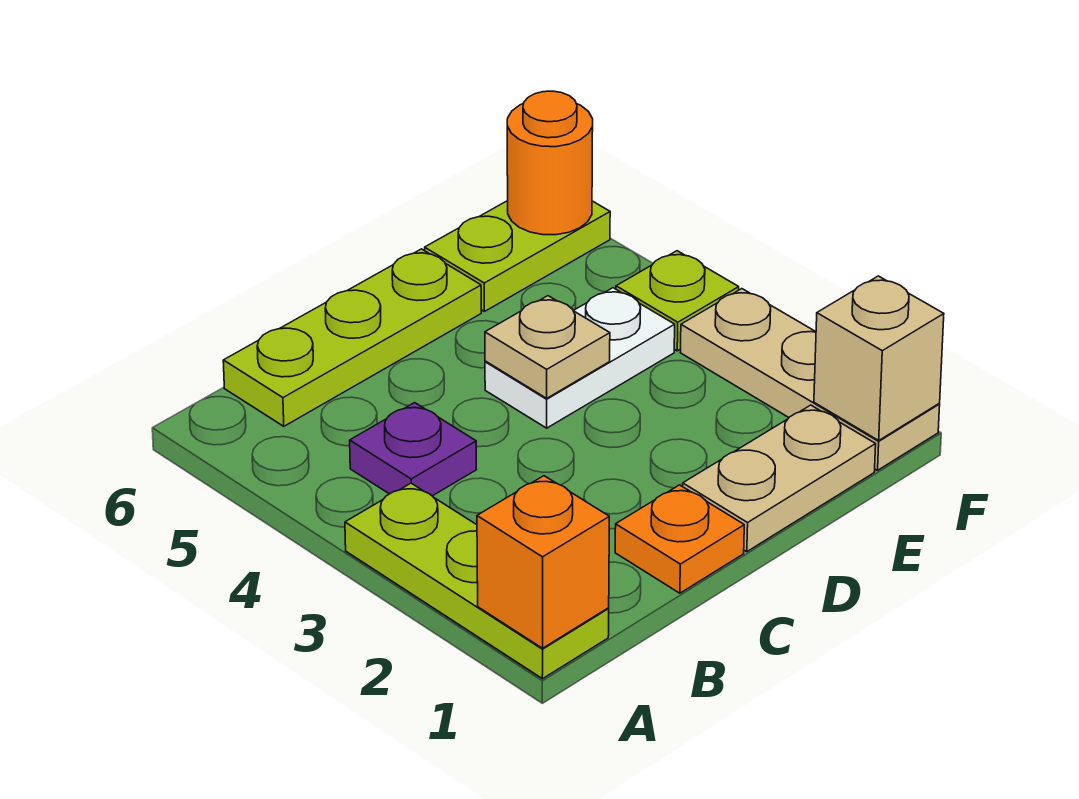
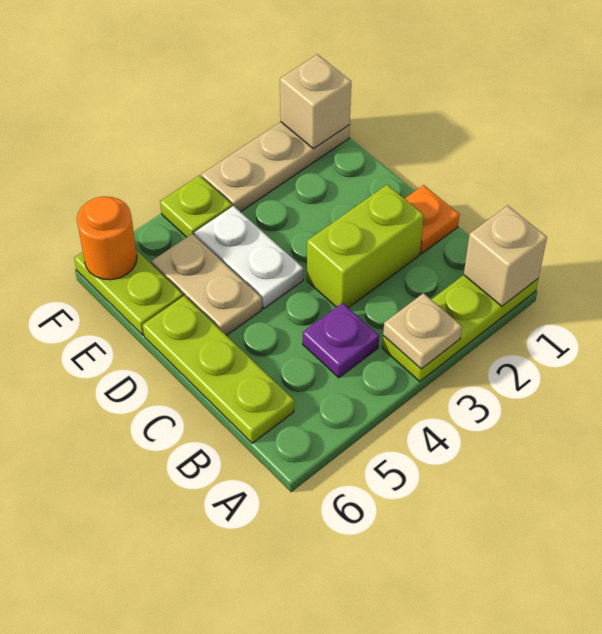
orange brick A1 level 2 -> tan brick A1 level 2
none -> lime brick C2:C3 level 1
tan plate D1:E1 level 1 -> tan plate D5:E5 level 1
tan plate D4 level 2 -> tan plate A3 level 2

